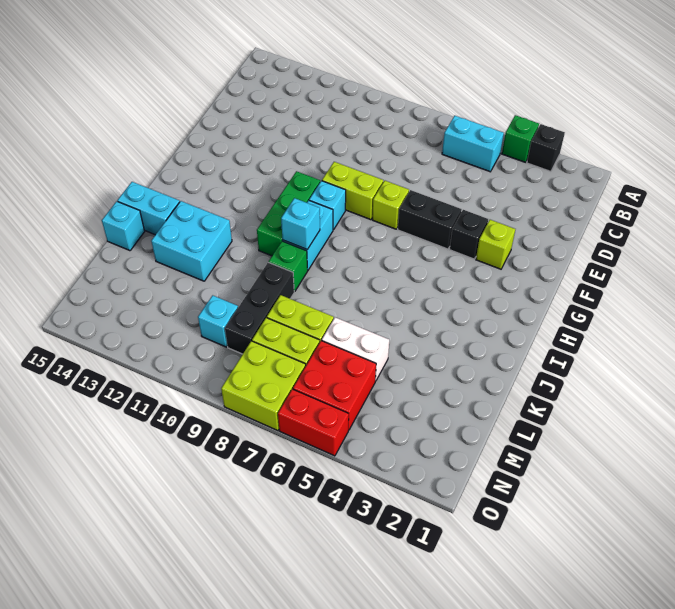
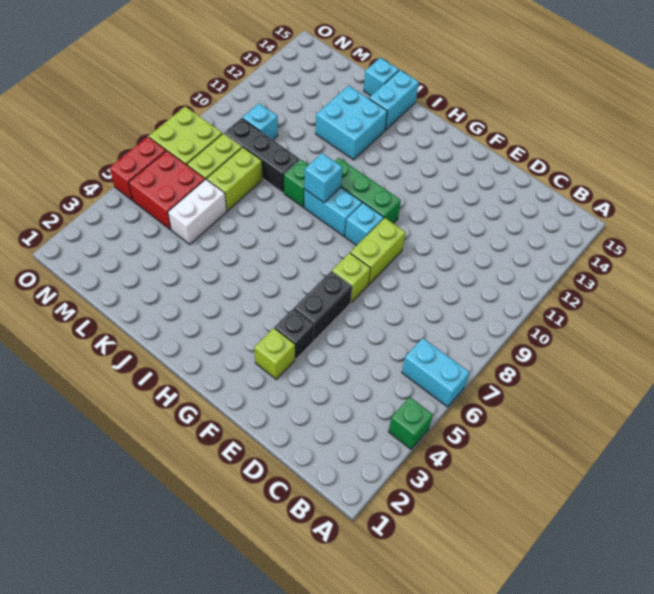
black brick A3 level 1 -> none
cyan brick B5:B6 level 1 -> cyan brick A6:B6 level 1

